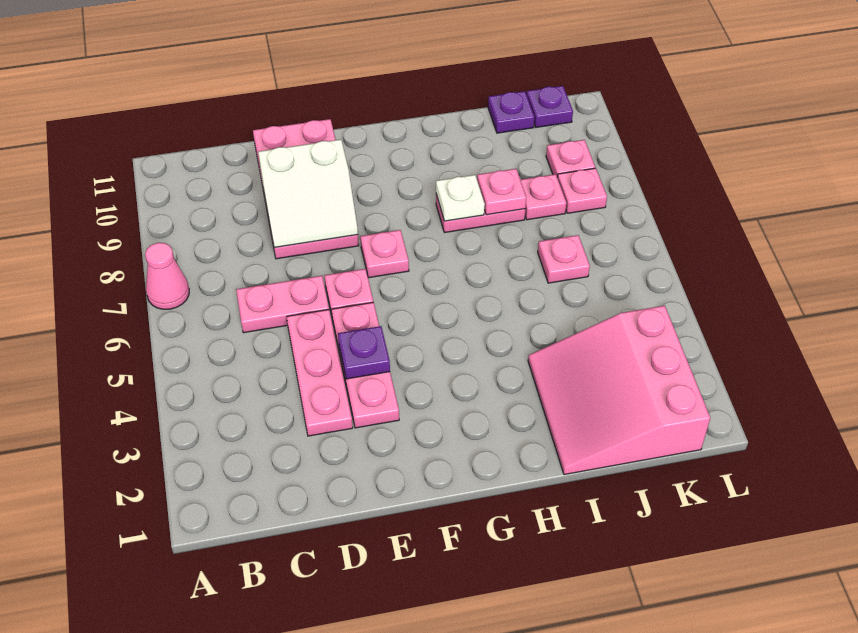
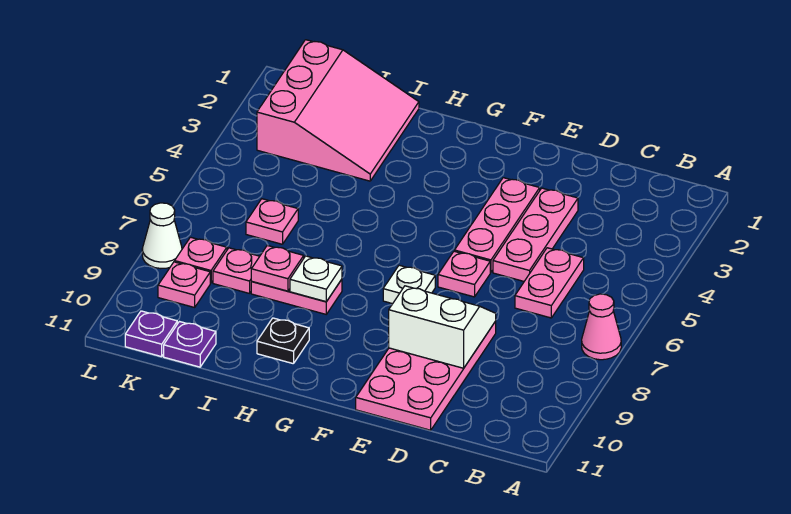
pink plate C6:D6 level 1 -> pink plate C5:C6 level 1
purple plate E4 level 2 -> none
pink plate F7 level 1 -> white plate F7 level 1
none -> black plate H10 level 1
none -> white cone L8 level 1

